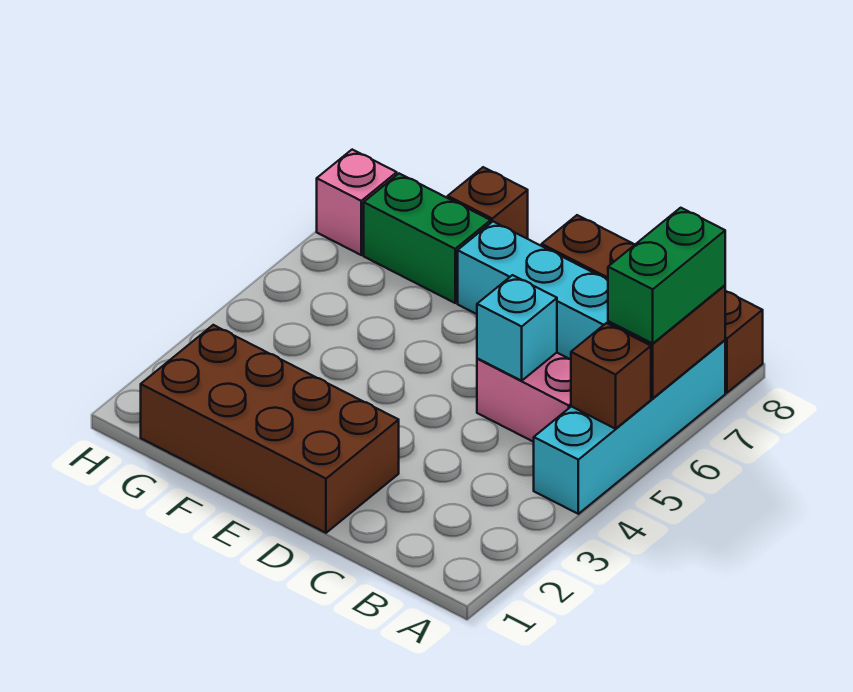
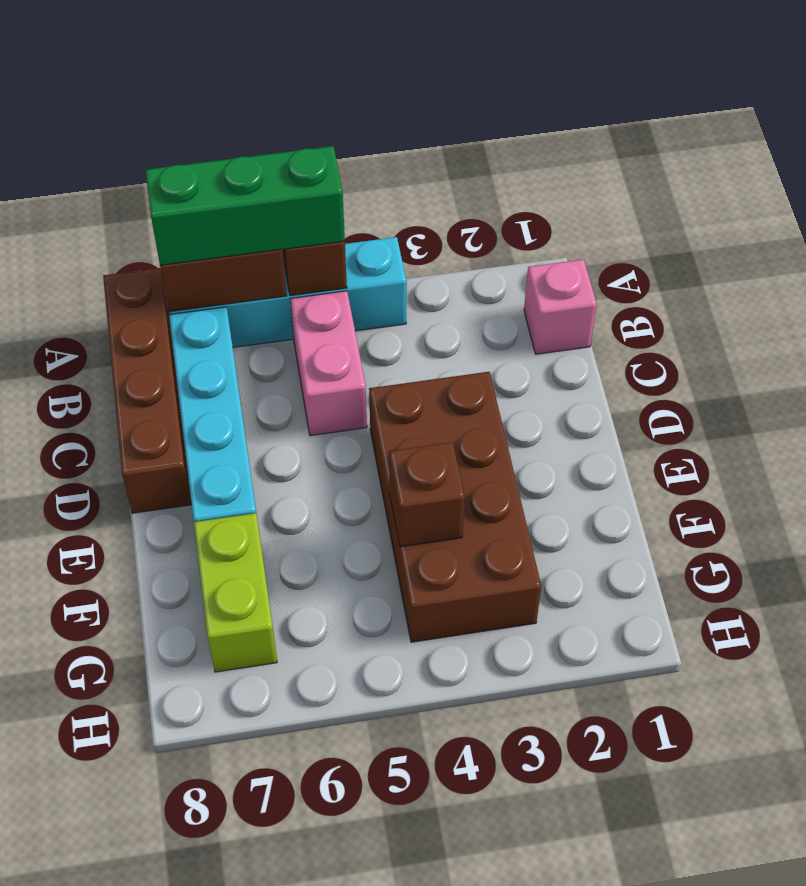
green brick A6:A7 level 3 -> green brick A5:A7 level 3
cyan brick C5 level 2 -> none
brown brick D1:G2 level 1 -> brown brick D3:G4 level 1
green brick F7:G7 level 1 -> lime brick F7:G7 level 1
brown brick F8 level 1 -> brown brick F4 level 2
pink brick H7 level 1 -> pink brick B1 level 1

